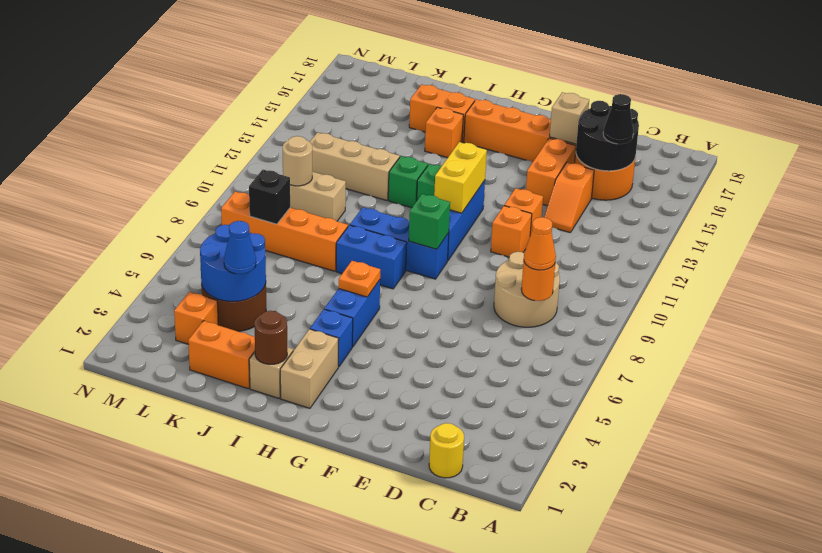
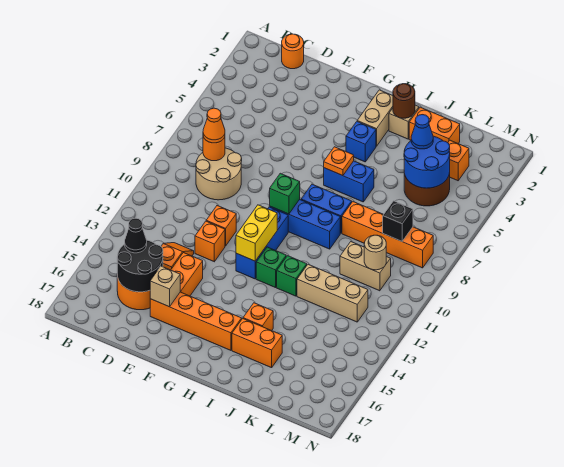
yellow round brick C1 level 1 -> orange round brick C1 level 1
blue brick H5:H6 level 1 -> blue brick H6:I6 level 1

